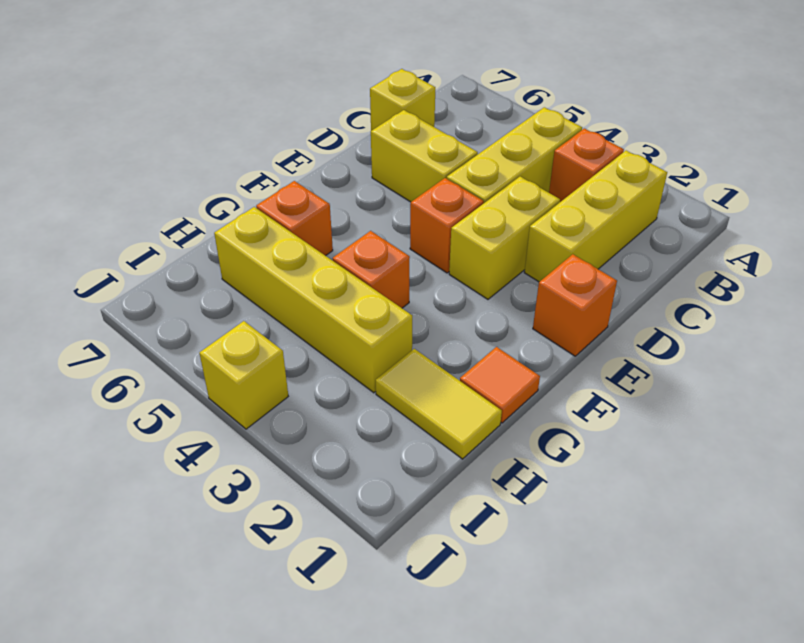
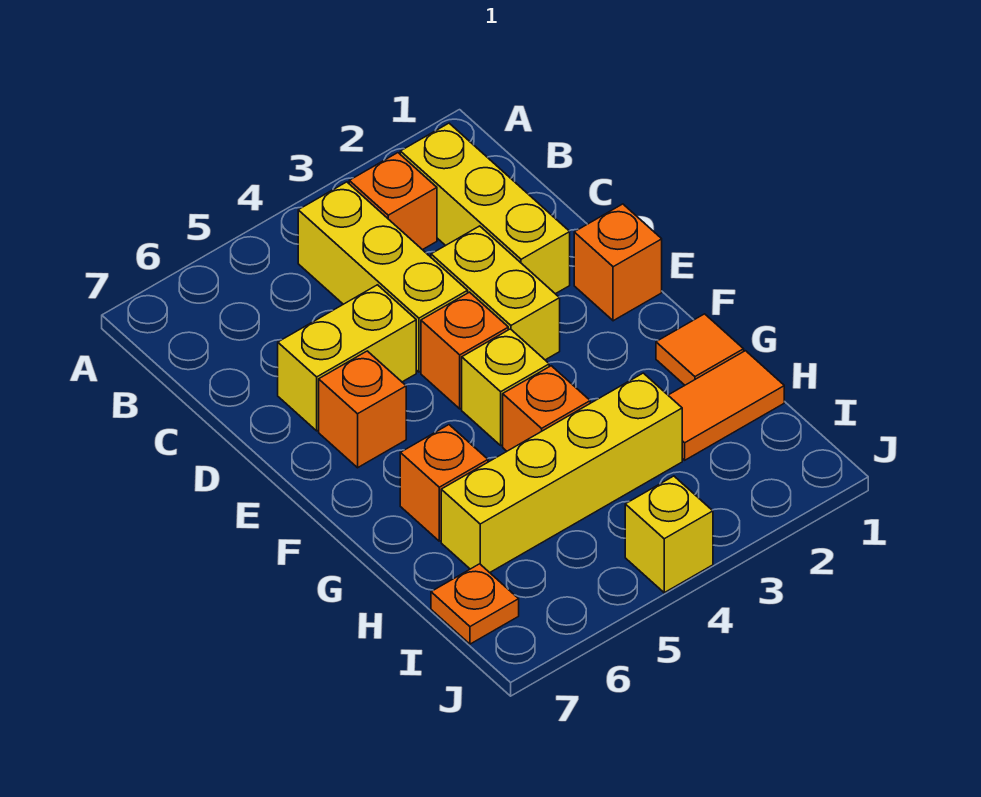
yellow brick C7 level 1 -> yellow brick F4 level 1
none -> orange brick E6 level 1
yellow tile H1:H2 level 1 -> orange tile H1:H2 level 1
none -> orange plate I7 level 1

